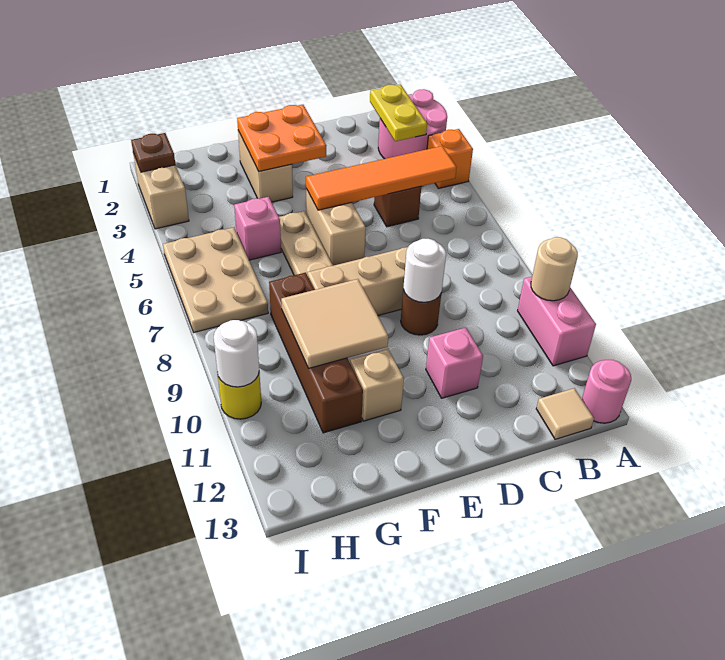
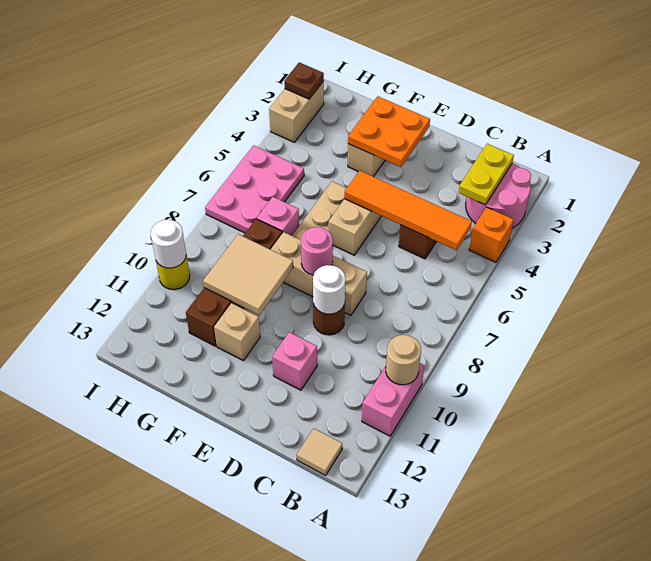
pink round brick A13 level 1 -> pink round brick E8 level 2
pink brick G5 level 1 -> pink brick G7 level 1
tan plate H5:I7 level 1 -> pink plate H5:I7 level 1

